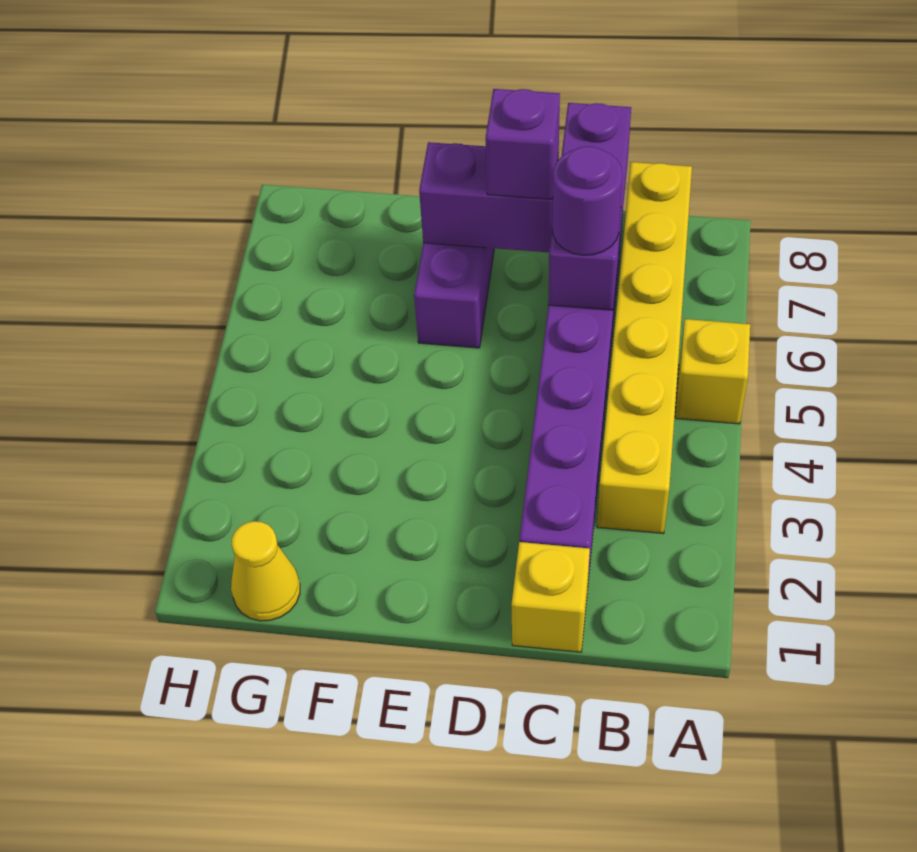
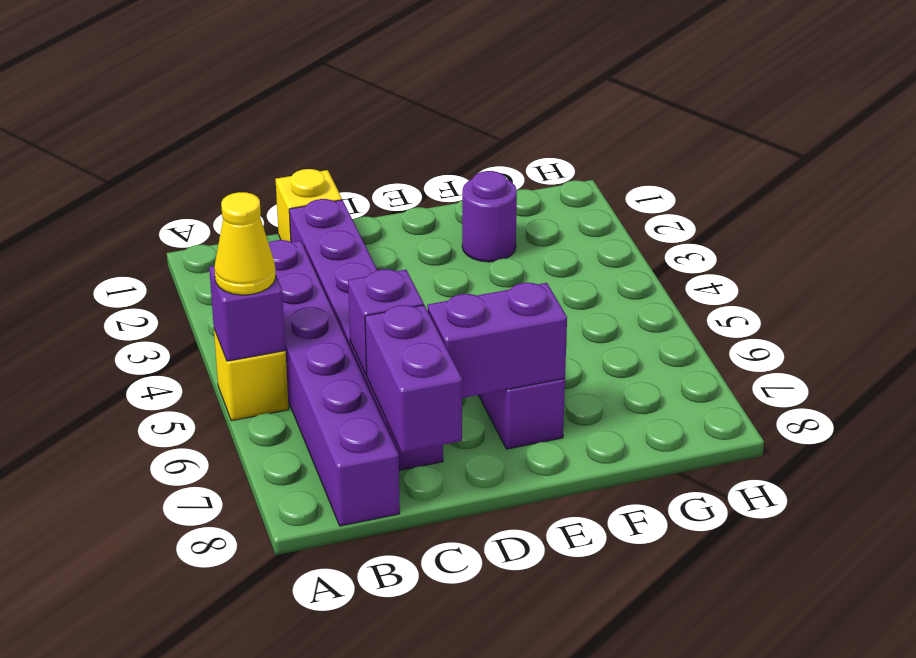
yellow brick B3:B8 level 1 -> purple brick B3:B8 level 1
purple round brick C6 level 3 -> purple round brick F2 level 1
purple brick D7 level 3 -> purple brick A5 level 2
yellow cone G1 level 1 -> yellow cone A5 level 3

